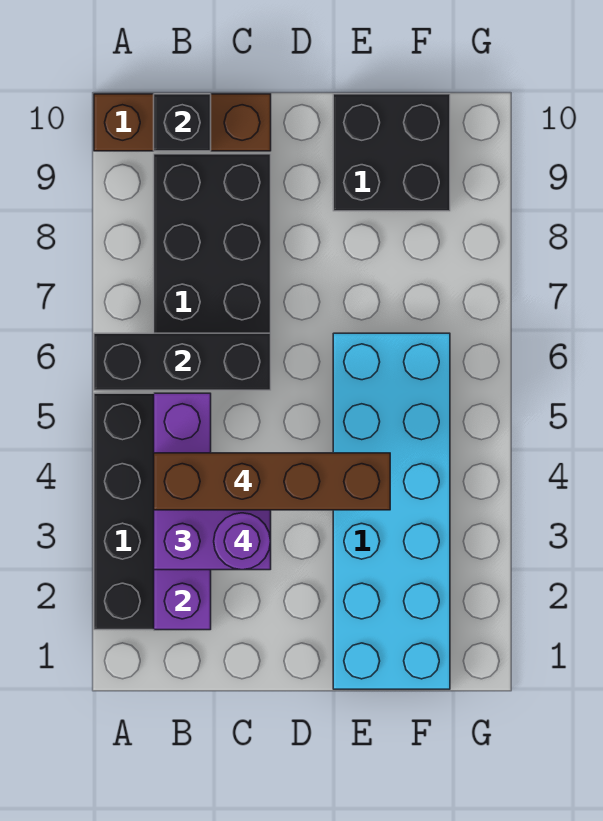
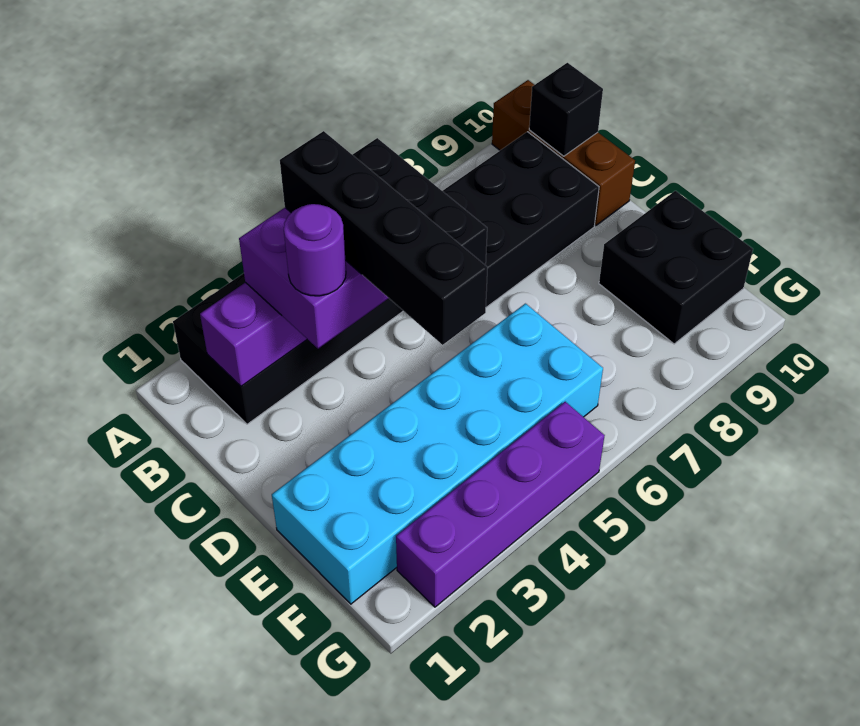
brown brick B4:E4 level 4 -> black brick B4:E4 level 4
none -> purple brick G2:G5 level 1

